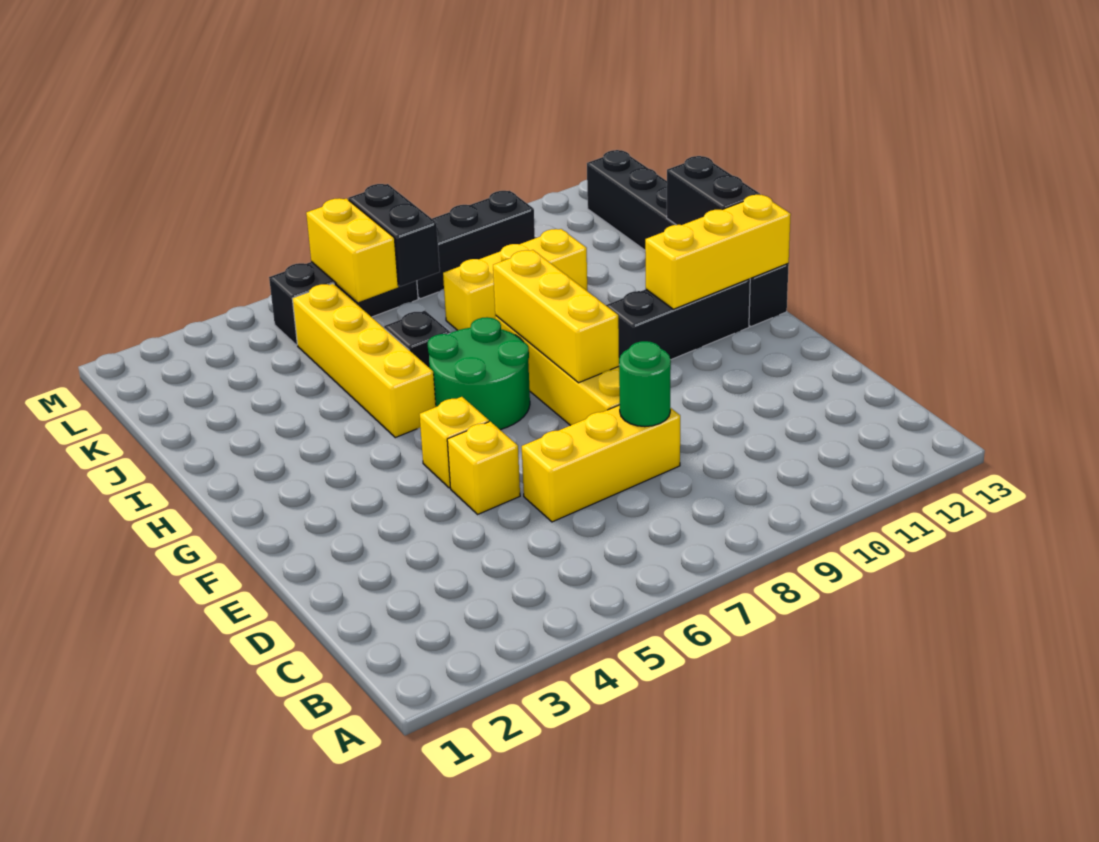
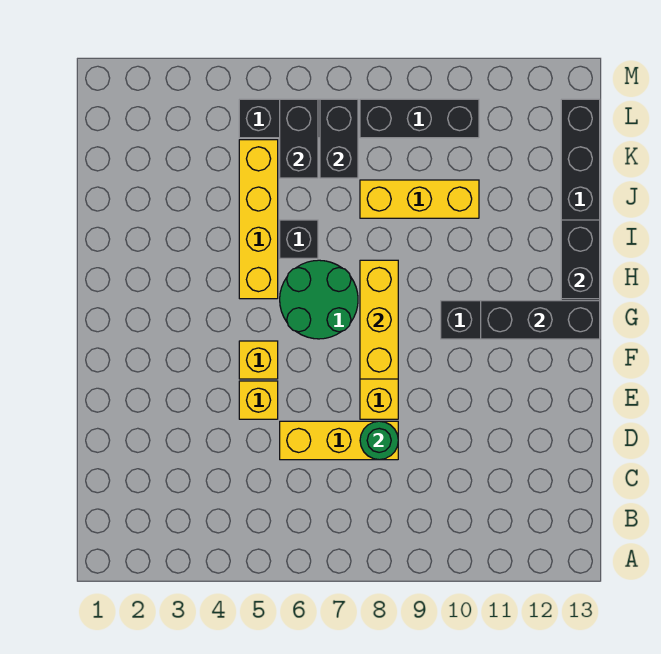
yellow brick G11:G13 level 2 -> black brick G11:G13 level 2
yellow brick K6:L6 level 2 -> black brick K6:L6 level 2

